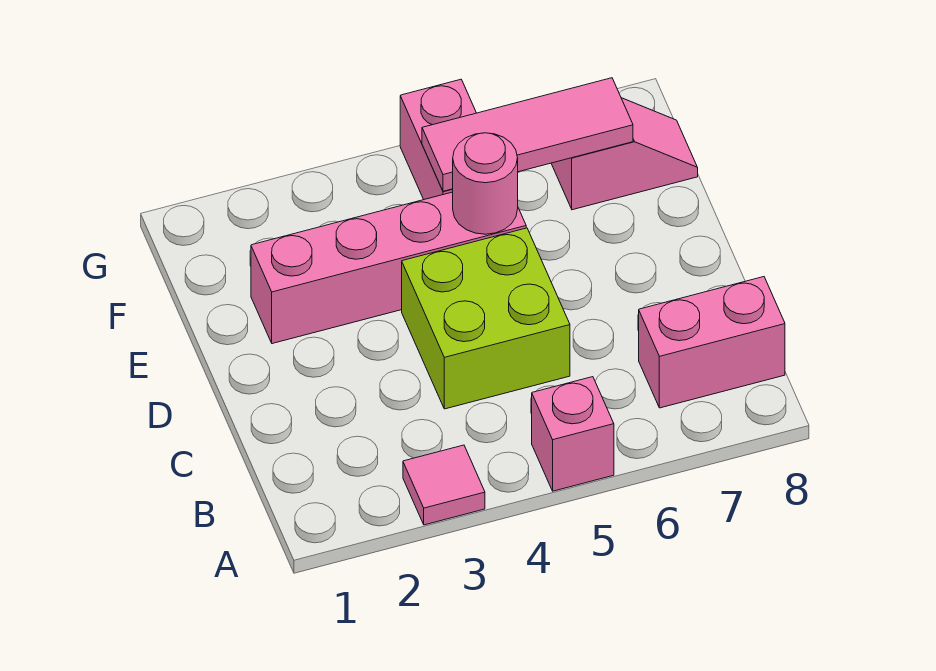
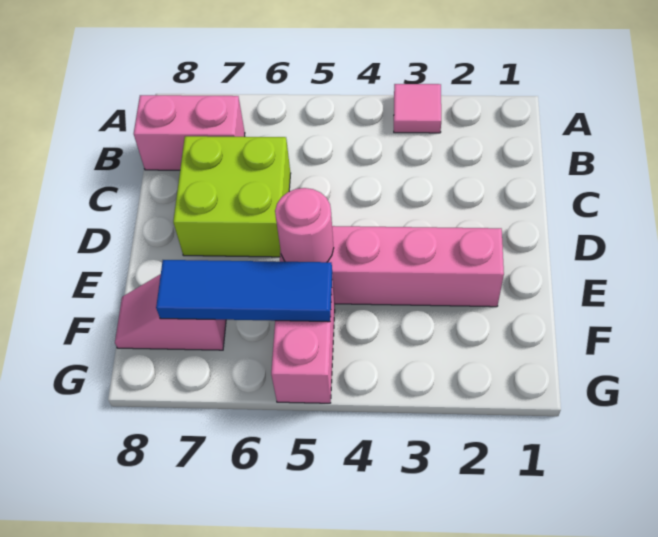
pink brick A5 level 1 -> none
lime brick C4:D5 level 1 -> lime brick C6:D7 level 1
pink tile F5:F7 level 2 -> blue tile F5:F7 level 2

